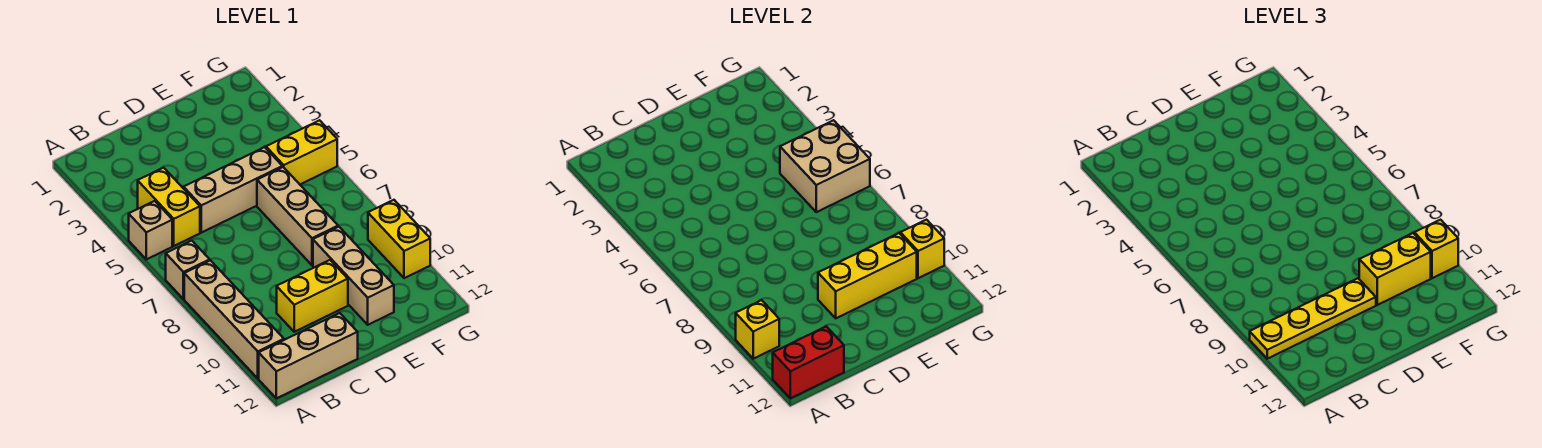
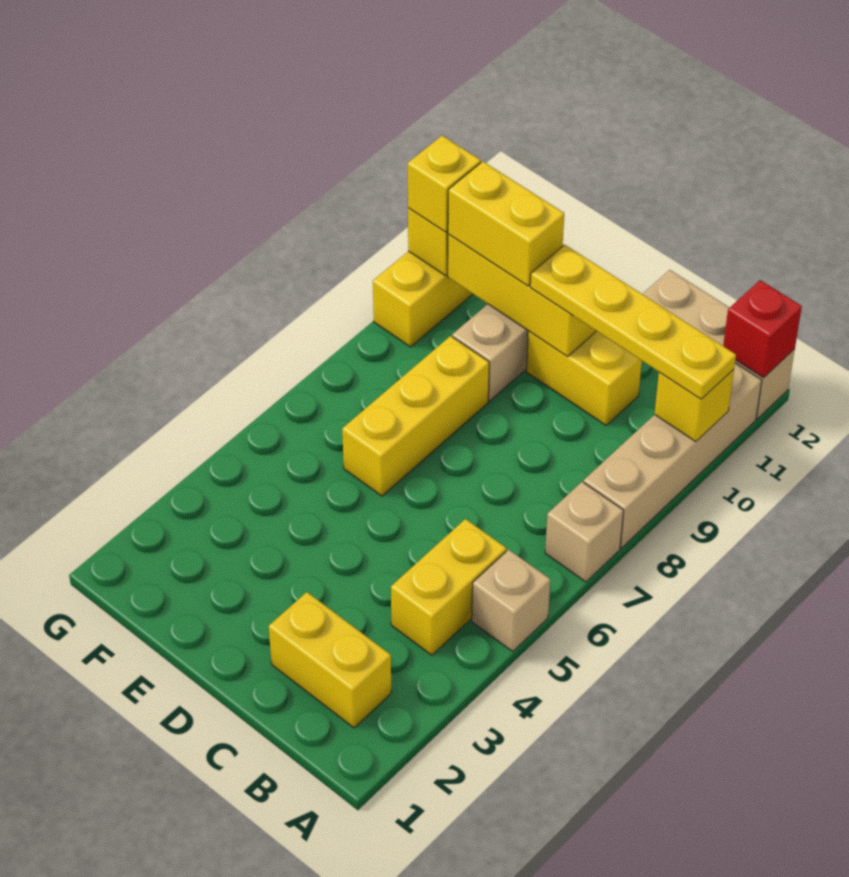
red brick A12:B12 level 2 -> red brick A12 level 2
tan brick C5:E5 level 1 -> none
tan brick E6:E8 level 1 -> yellow brick E6:E8 level 1
yellow brick F5:G5 level 1 -> yellow brick B2:C2 level 1
tan brick F5:G6 level 2 -> none

